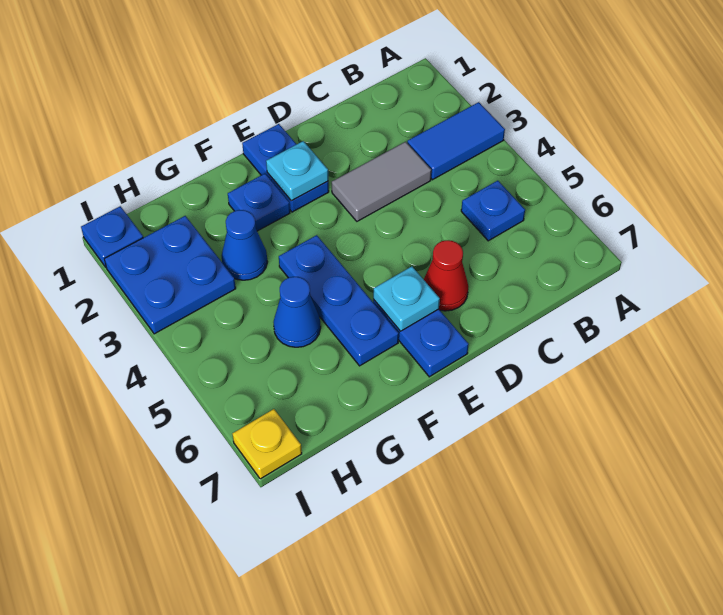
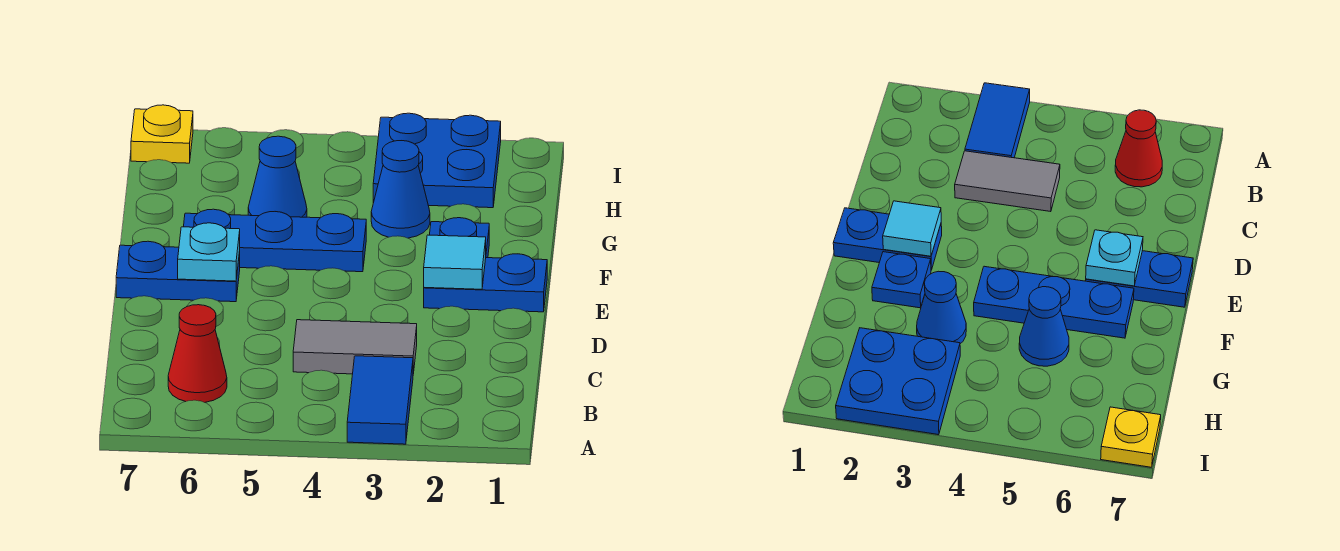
blue plate B5 level 1 -> none
grey tile C3:D3 level 1 -> grey tile C3:C4 level 1
red cone D6 level 1 -> red cone B6 level 1
cyan plate E2 level 2 -> cyan tile E2 level 2
blue plate I1 level 1 -> none

